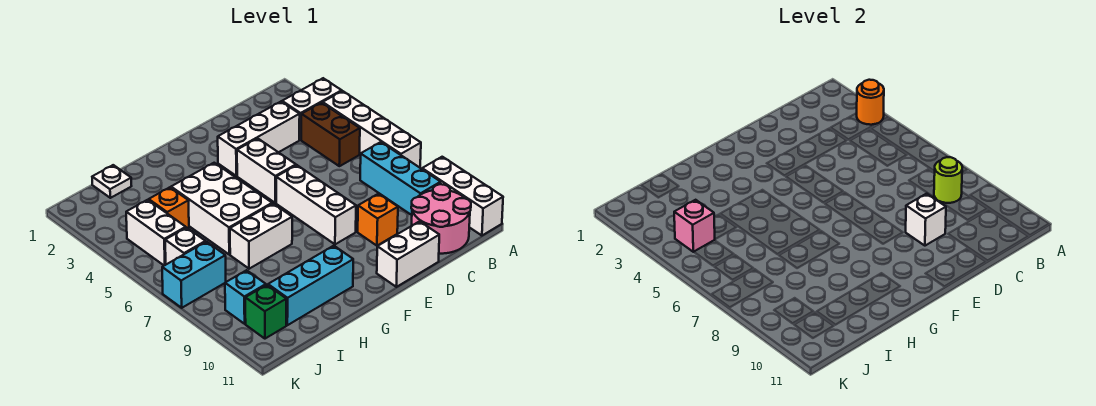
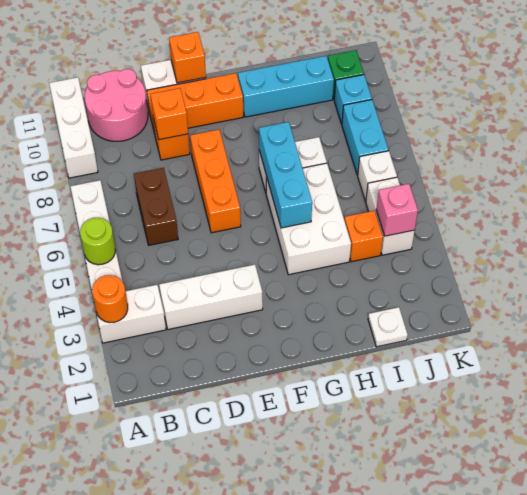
brown brick B4:B5 level 1 -> brown brick C6:C7 level 1
cyan brick B7:B9 level 1 -> cyan brick G5:G7 level 2
lime round brick B8 level 2 -> lime round brick A5 level 2
white brick D9 level 2 -> orange brick D9 level 2
none -> orange brick D10:F10 level 1
white brick E4:E5 level 1 -> none
white brick E6:E8 level 1 -> orange brick E6:E8 level 1
none -> orange brick E11 level 2
cyan brick J7:K7 level 1 -> cyan brick J7:J8 level 1

